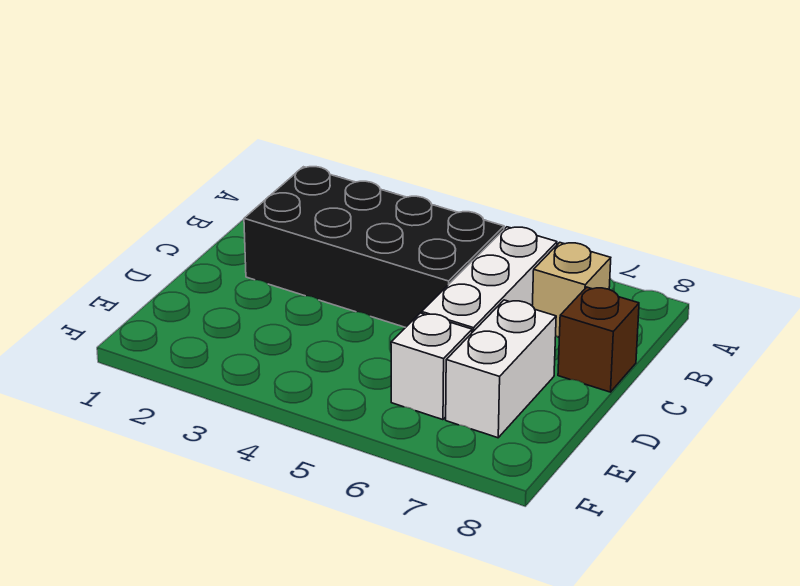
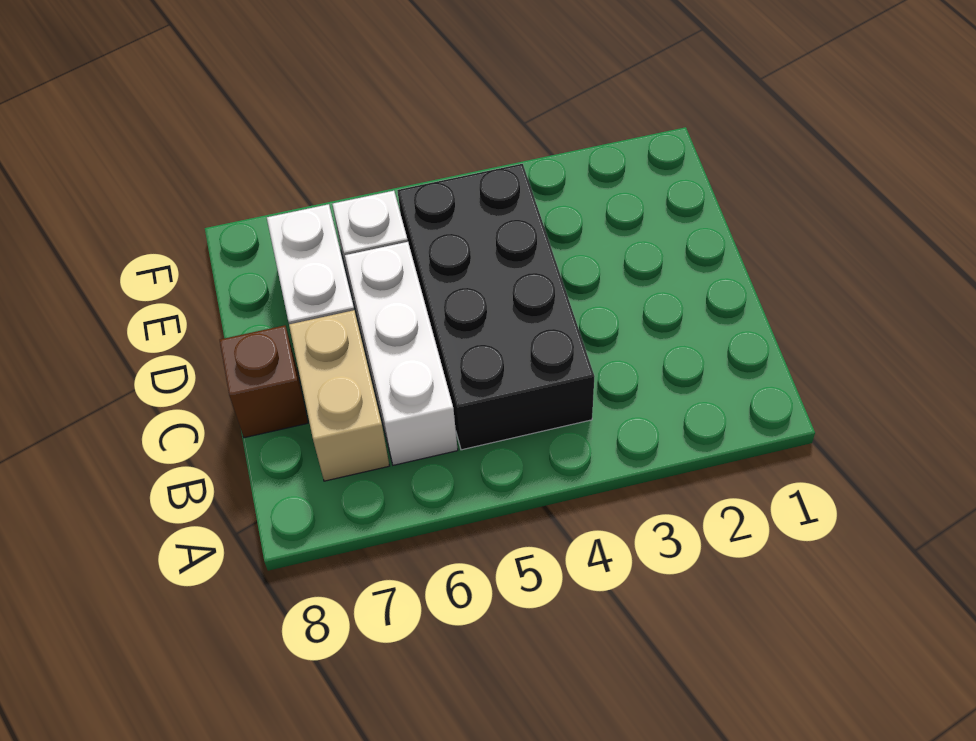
black brick B2:C5 level 1 -> black brick B4:E5 level 1
tan brick B7 level 1 -> tan brick B7:C7 level 1

